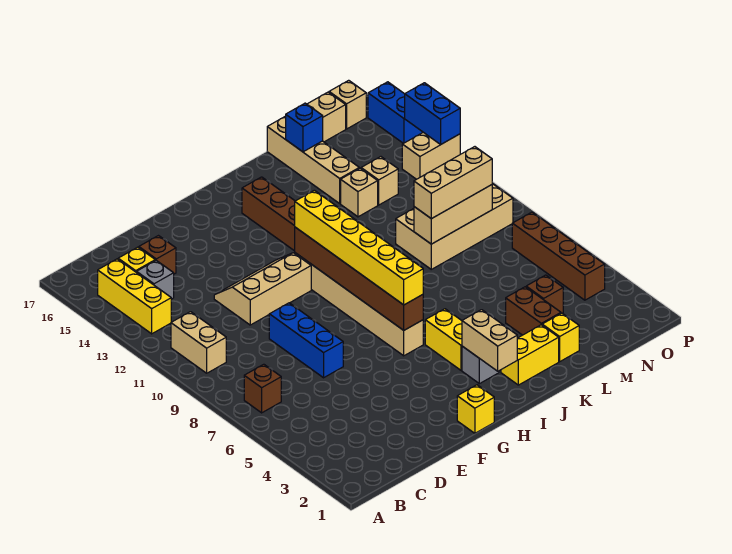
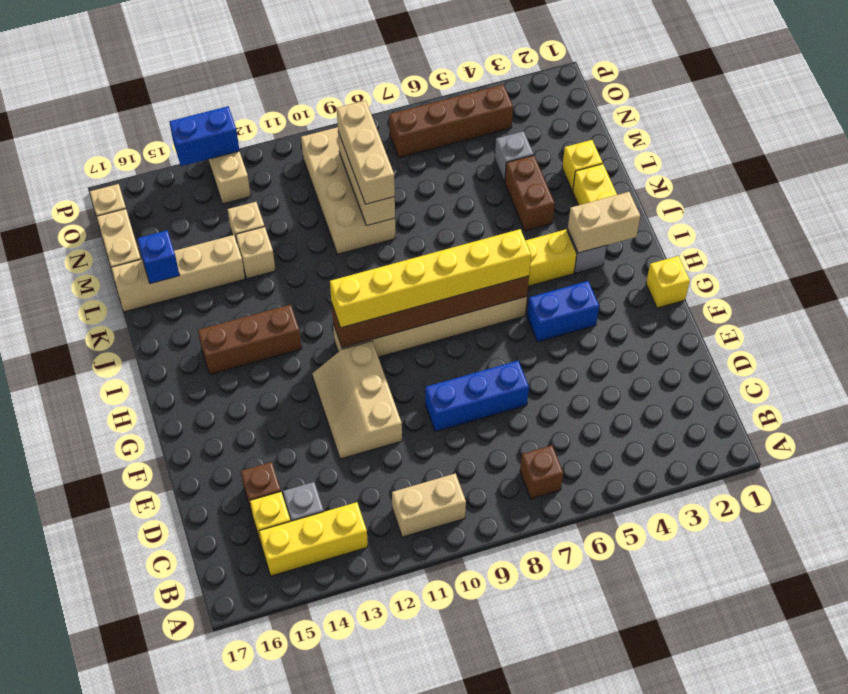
brown brick L3:L4 level 1 -> brown brick K4:L4 level 1
brown brick M4 level 1 -> grey brick M4 level 1
blue brick P15:P16 level 1 -> blue brick G4:G5 level 1

